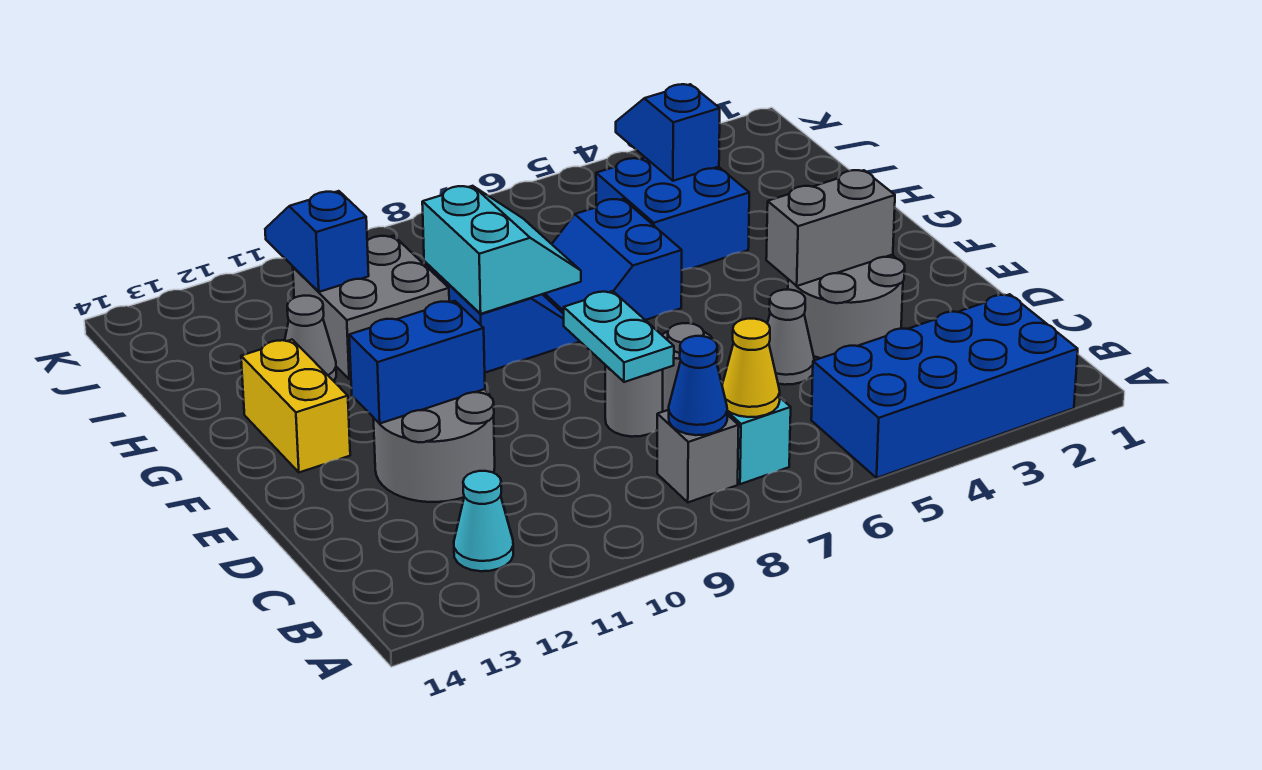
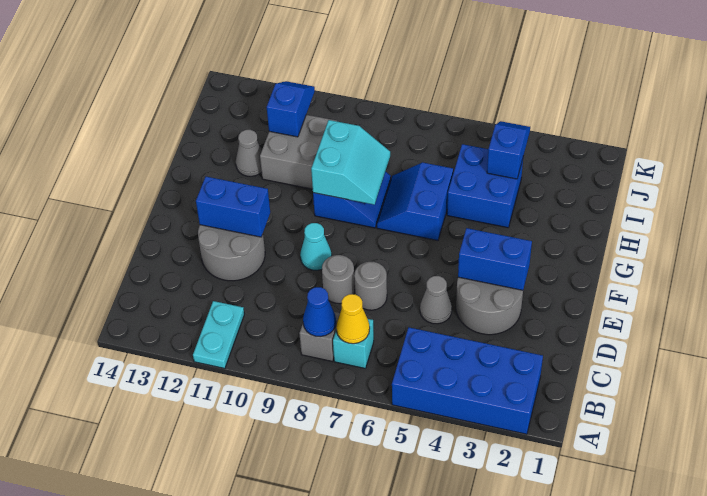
cyan cone B12 level 1 -> cyan cone E9 level 1
cyan plate D8:E8 level 2 -> cyan plate A11:B11 level 1
grey brick E3:E4 level 2 -> blue brick E3:E4 level 2
yellow brick F13:G13 level 1 -> none

